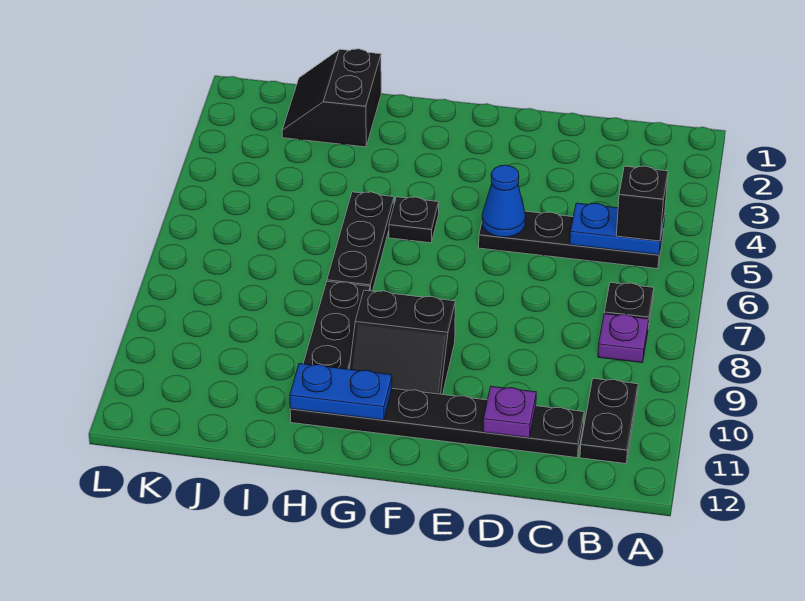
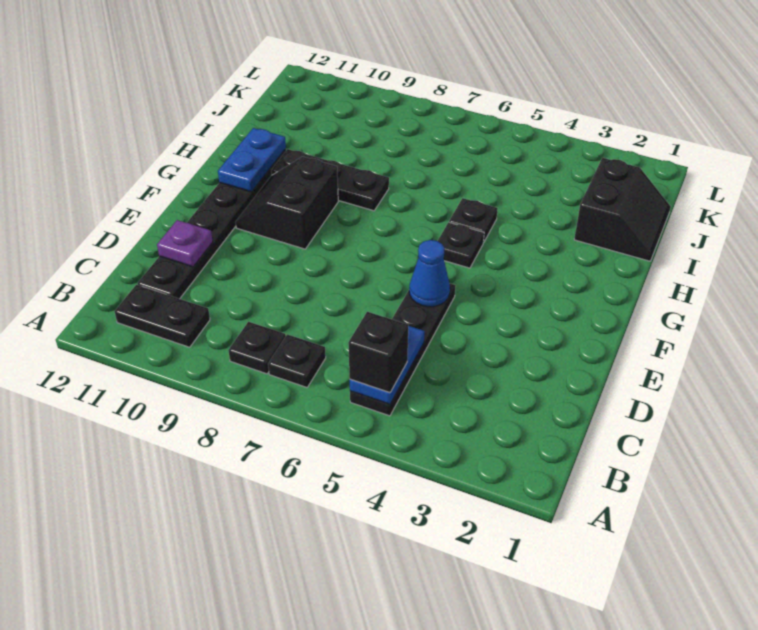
purple plate B8 level 1 -> black plate B8 level 1
black plate H5:H7 level 1 -> black plate H5 level 1
black slope I1:J2 level 1 top I -> black slope I1:J2 level 1 top 2

